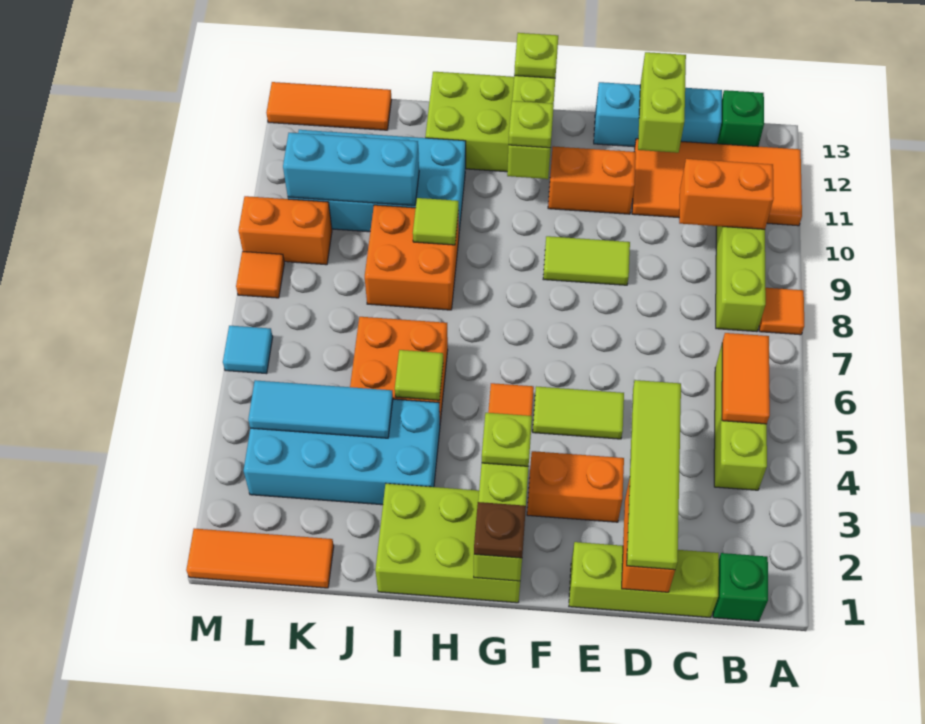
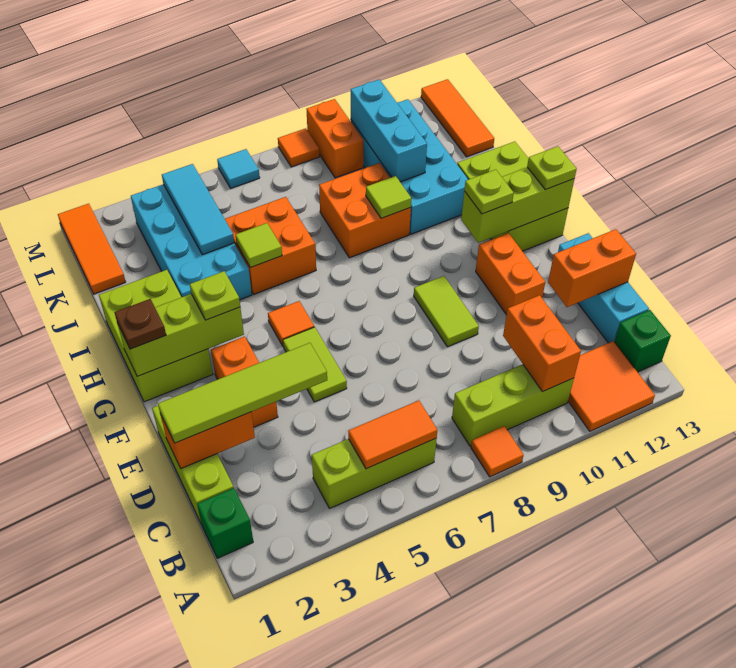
orange tile A11:D12 level 1 -> orange tile A11:B12 level 1
lime brick D12:D13 level 2 -> orange brick D12:D13 level 2

